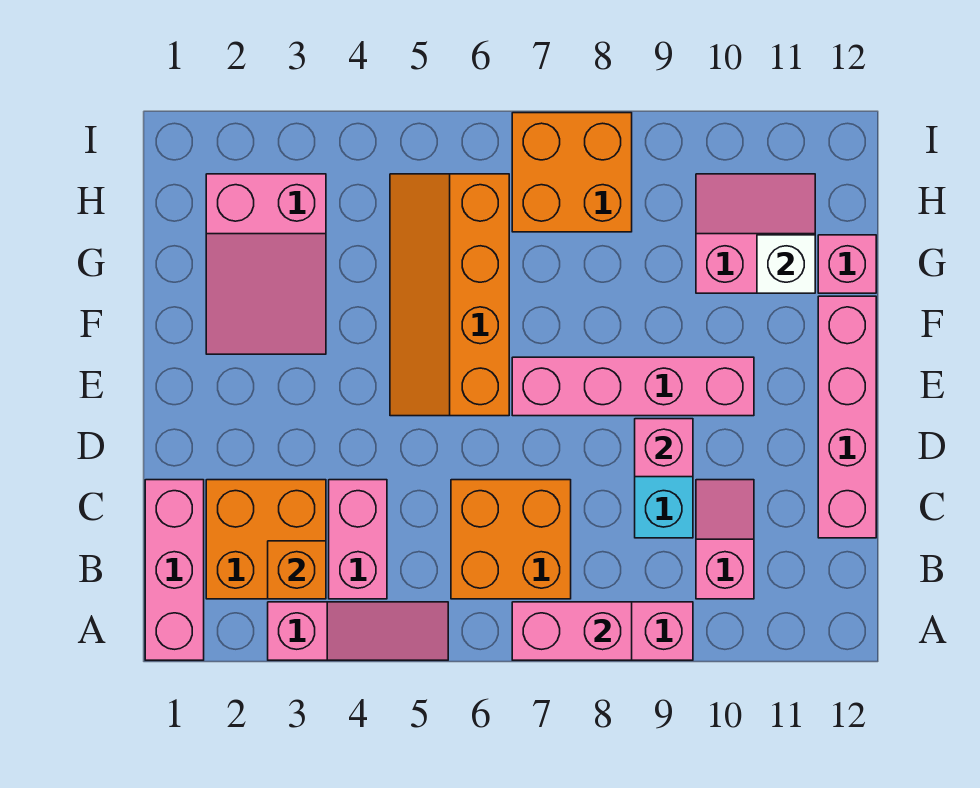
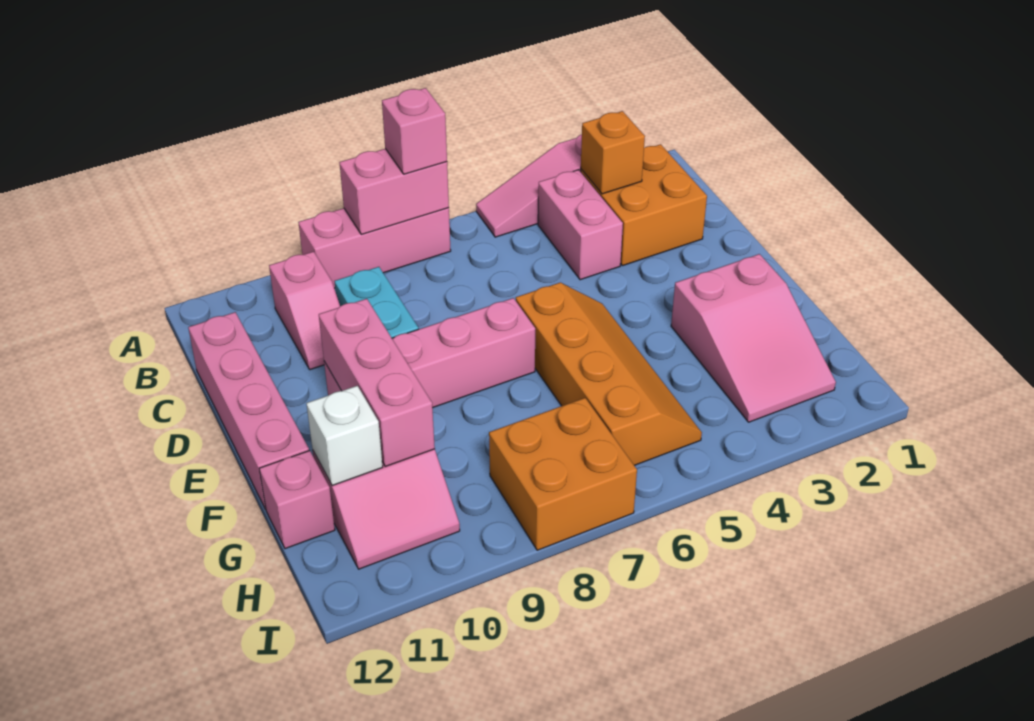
pink brick A1:C1 level 1 -> pink brick E10:G10 level 2
orange brick B6:C7 level 1 -> none
pink brick D9 level 2 -> pink brick A7 level 3
pink slope F2:H3 level 1 top H -> pink slope F2:H3 level 1 top F

